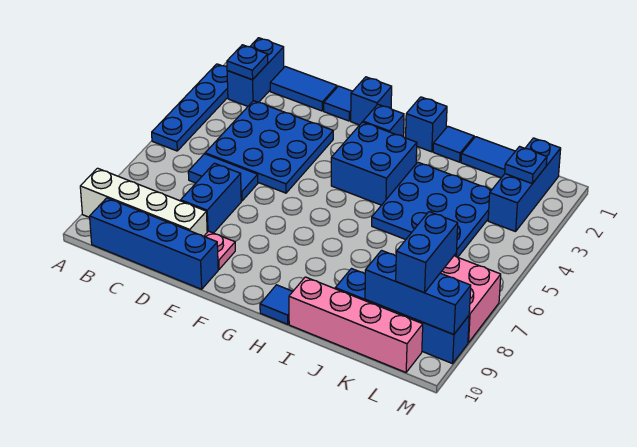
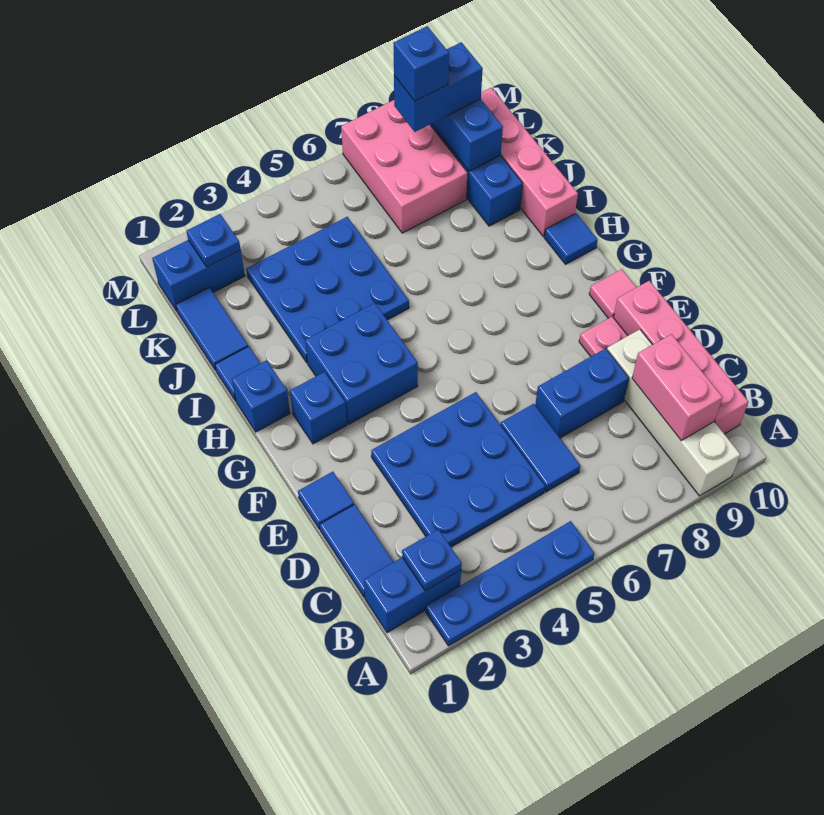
none -> pink brick B9:C9 level 2
blue brick B10:E10 level 1 -> pink brick B10:E10 level 1
blue brick F1 level 1 -> blue brick L8 level 4
none -> pink tile F10 level 1
blue brick L1:L3 level 1 -> blue brick L1:L2 level 1

